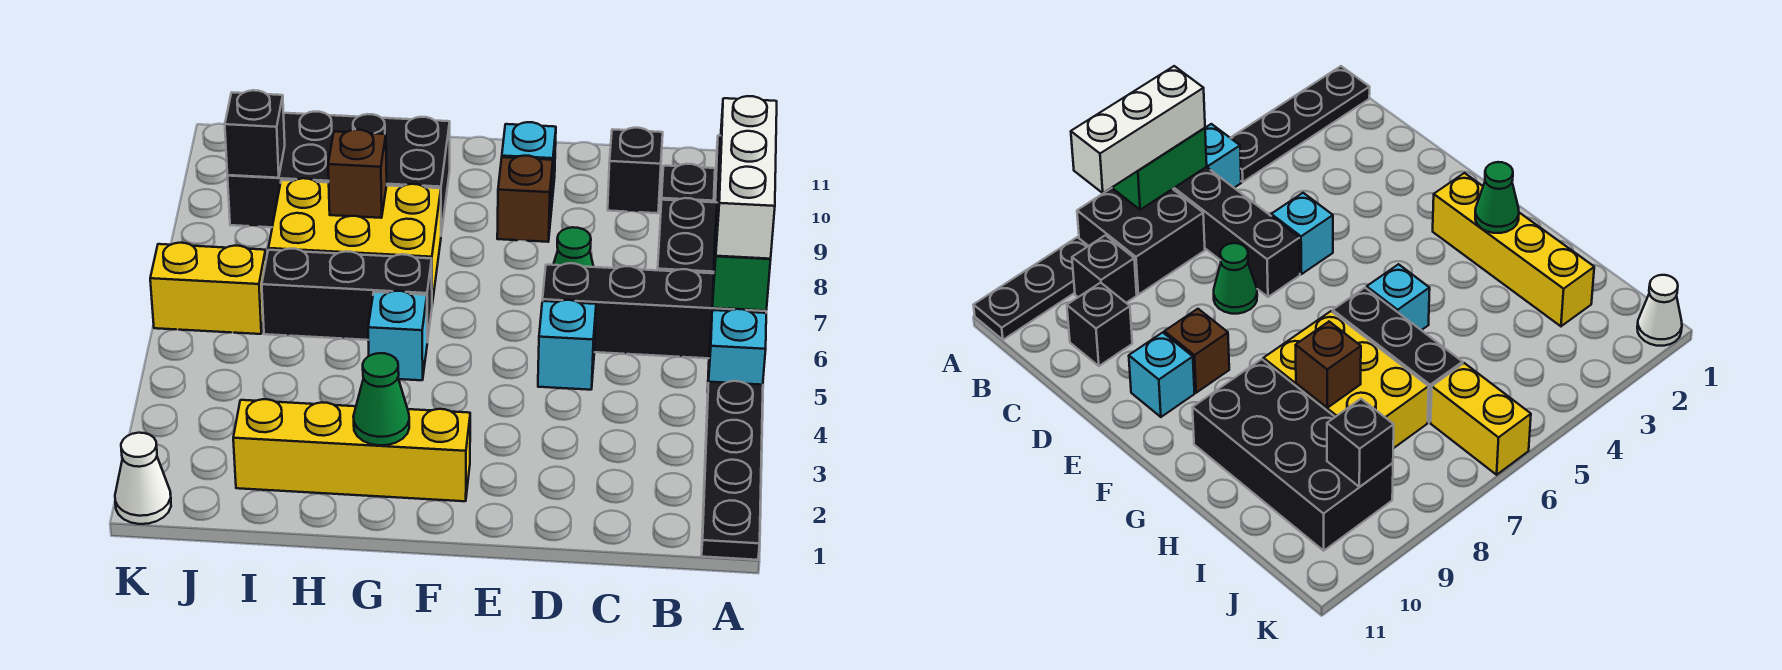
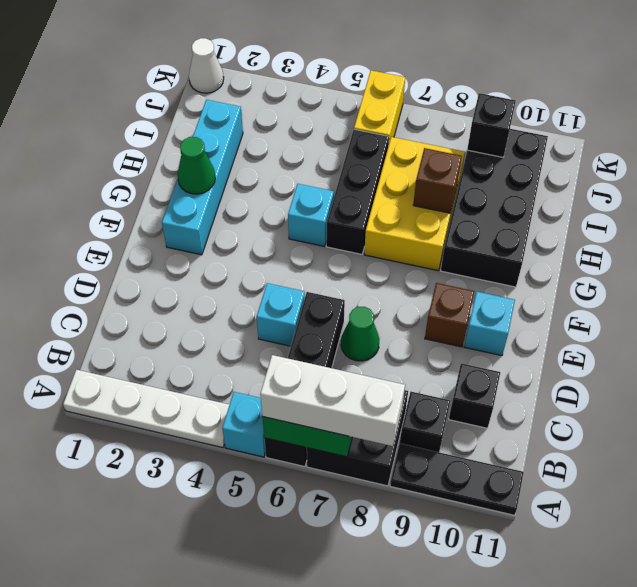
black plate A1:A4 level 1 -> white plate A1:A4 level 1
yellow brick F2:I2 level 1 -> cyan brick F2:I2 level 1

